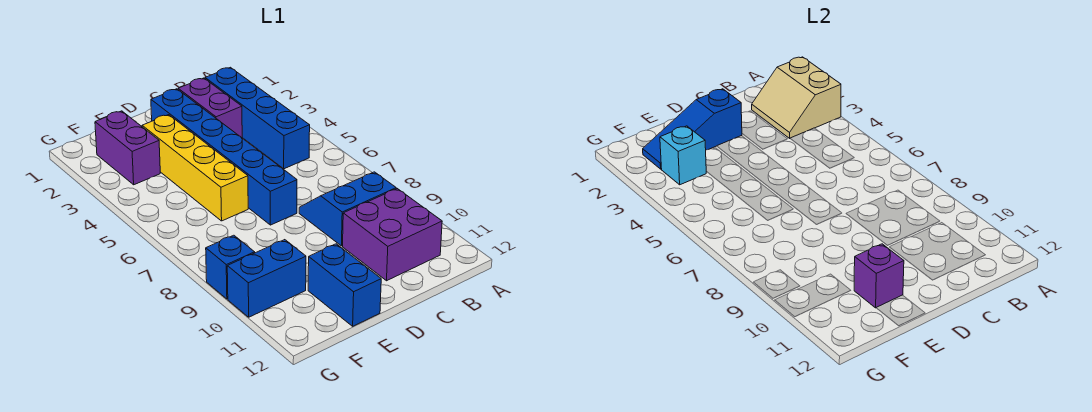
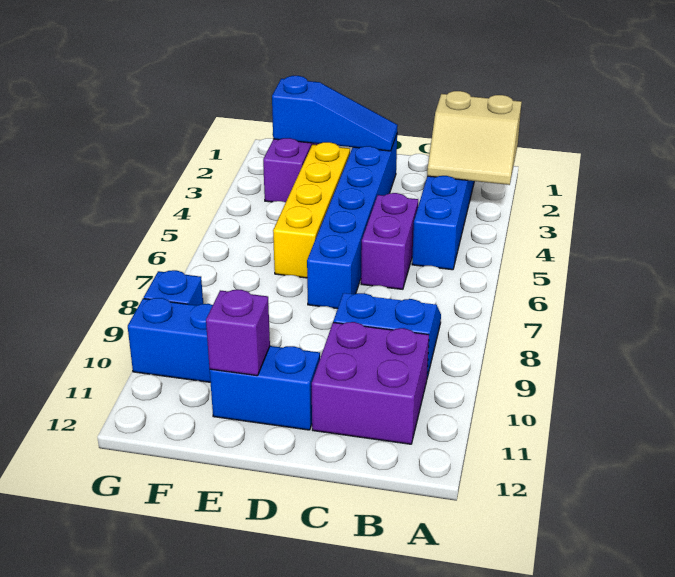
tan slope A2:B3 level 2 top A -> tan slope A2:B3 level 2 top 2
purple brick C2:C3 level 1 -> purple brick C5:C6 level 1
blue slope D2:F2 level 2 top D -> blue slope D2:F2 level 2 top F
blue brick E11:E12 level 1 -> blue brick D11:E11 level 1
cyan brick F3 level 2 -> none

